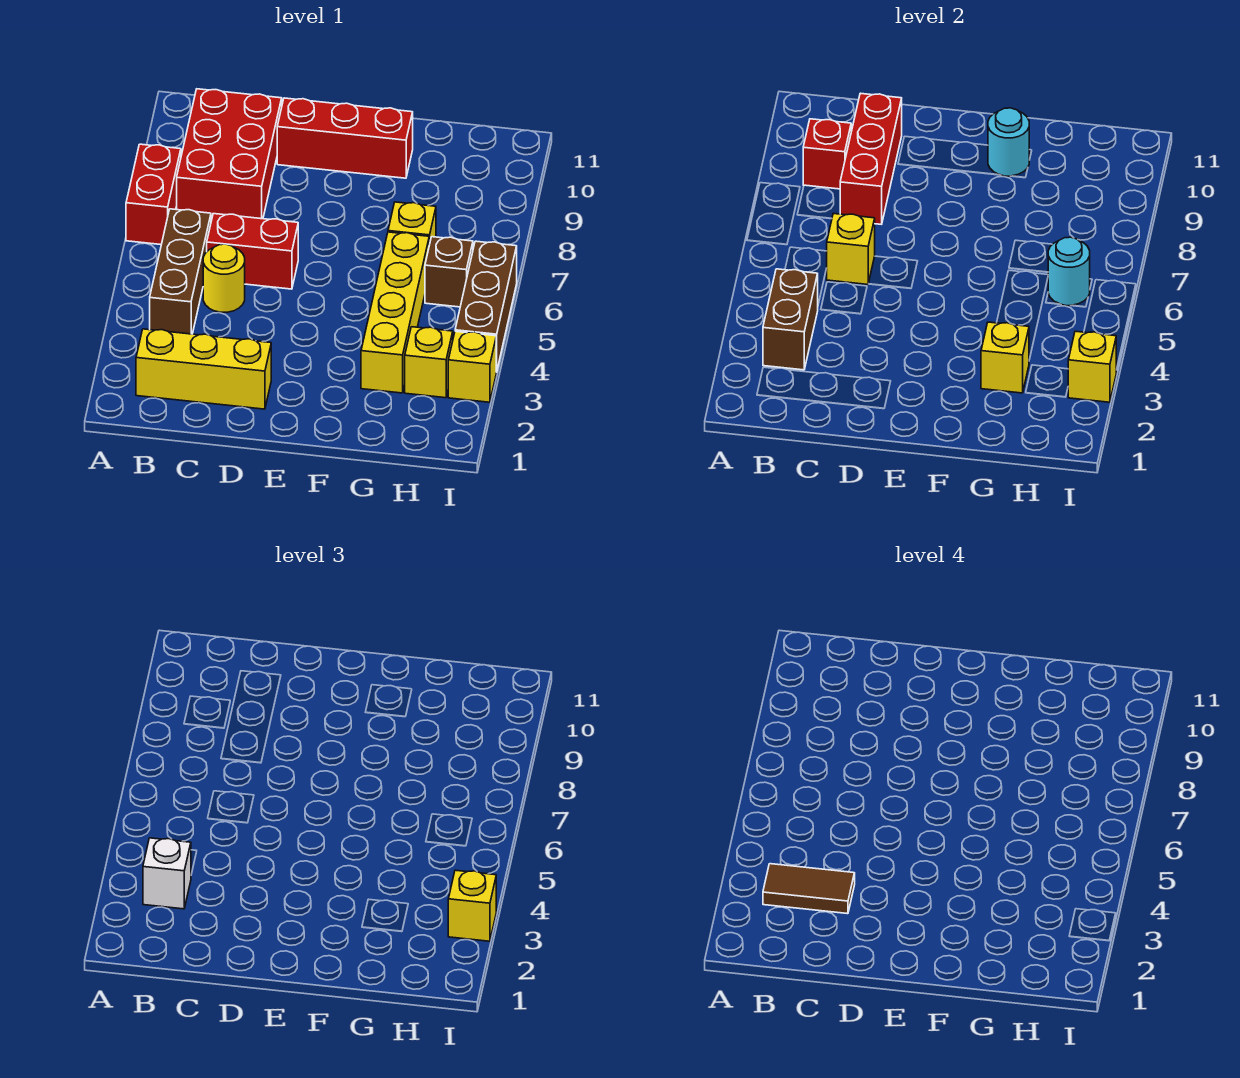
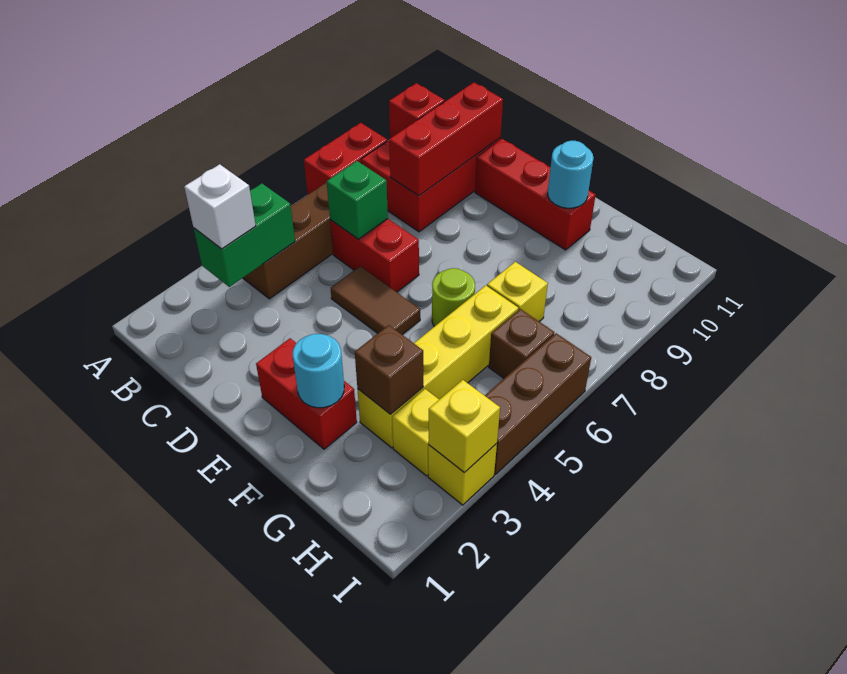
yellow brick B2:D2 level 1 -> none
brown brick B3:B4 level 2 -> green brick B3:B4 level 2
brown tile B3:C3 level 4 -> brown tile D5:E5 level 1
yellow round brick C5 level 1 -> none
yellow brick C6 level 2 -> green brick C6 level 2
none -> red brick E2:F2 level 1
none -> lime round brick F6 level 1
yellow brick G3 level 2 -> brown brick G3 level 2
cyan round brick H6 level 2 -> cyan round brick F2 level 2
yellow brick I3 level 3 -> none

